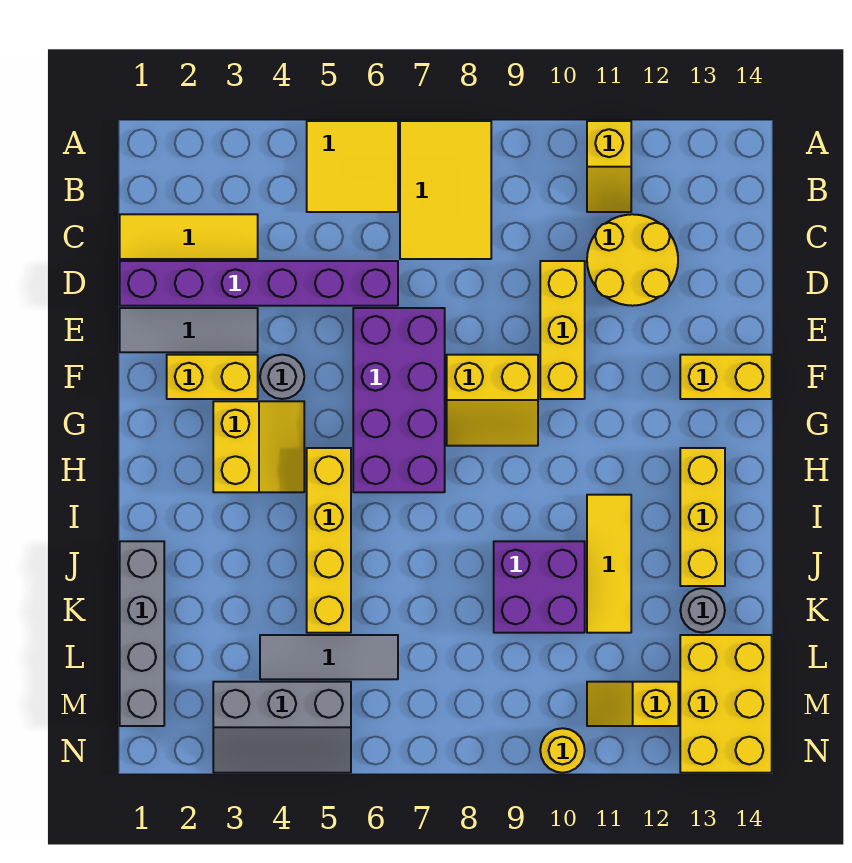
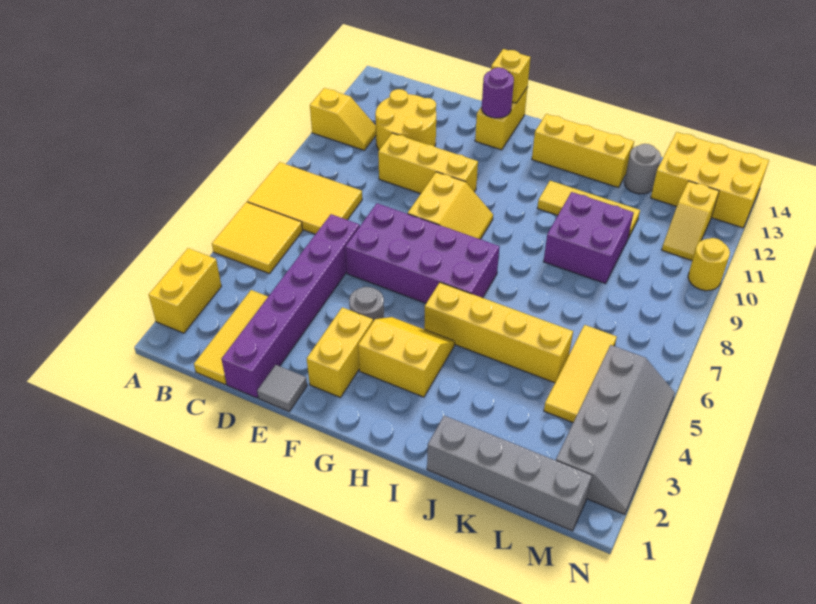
none -> yellow brick A2:A3 level 1
grey tile E1:E3 level 1 -> grey tile E1 level 1
none -> purple round brick F13 level 2
none -> yellow brick F14 level 2
grey tile L4:L6 level 1 -> yellow tile L4:L6 level 1
grey slope M3:N5 level 1 top M -> grey slope M2:N5 level 1 top M

